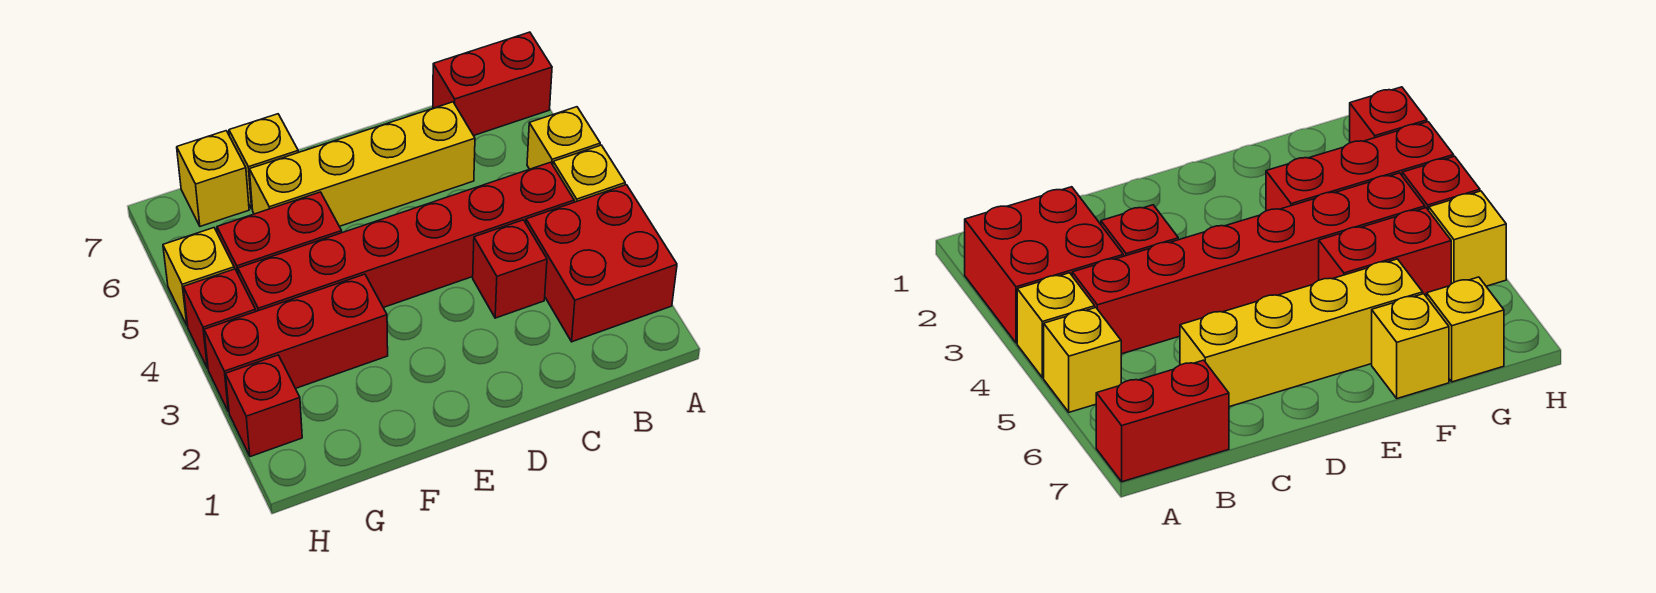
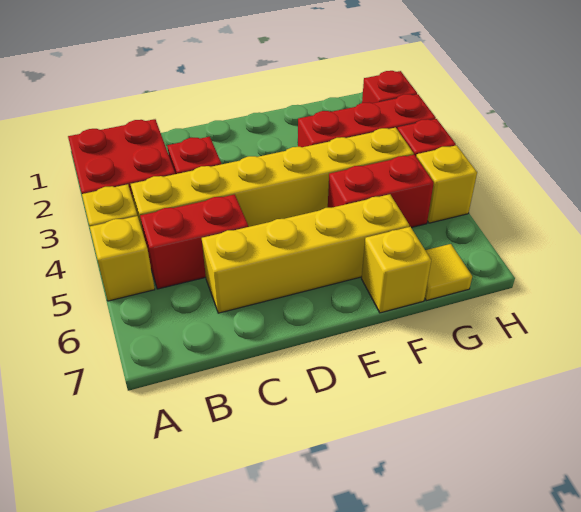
red brick A7:B7 level 1 -> red brick B5:C5 level 1
red brick B4:G4 level 1 -> yellow brick B4:G4 level 1
yellow brick G7 level 1 -> yellow tile G7 level 1

